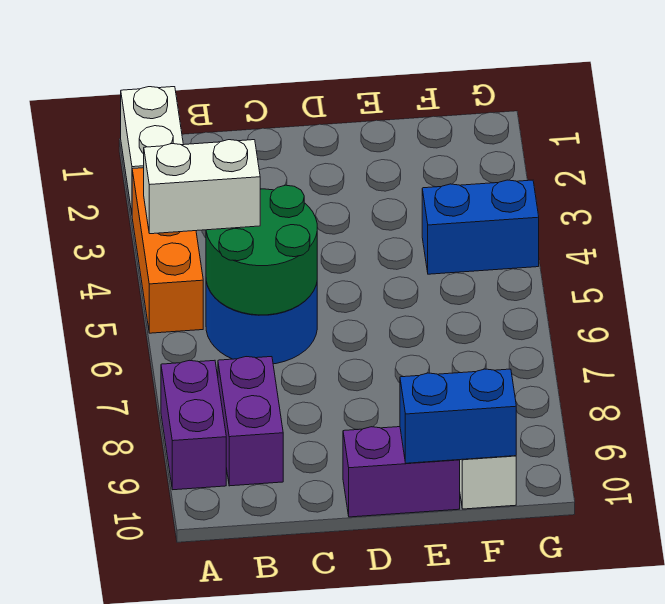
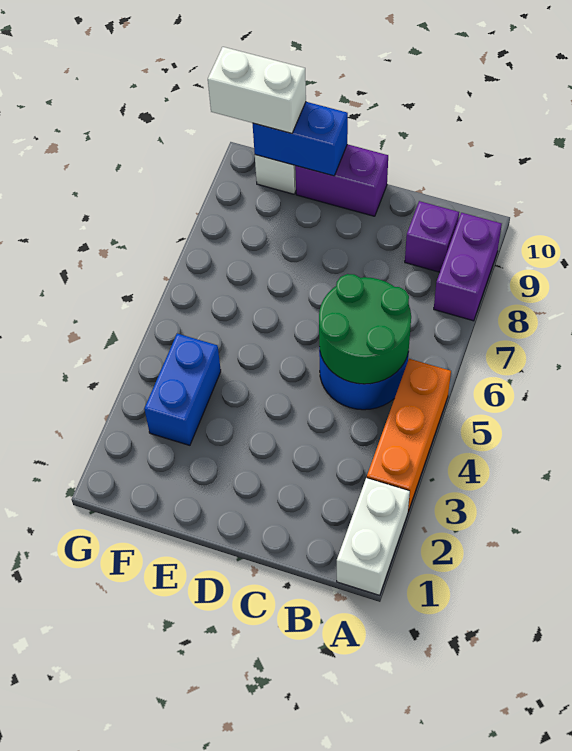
white brick A5:B5 level 3 -> white brick F10:G10 level 3
purple brick B8:B9 level 1 -> purple brick B9 level 1
blue brick F4:G4 level 1 -> blue brick F3:F4 level 1

